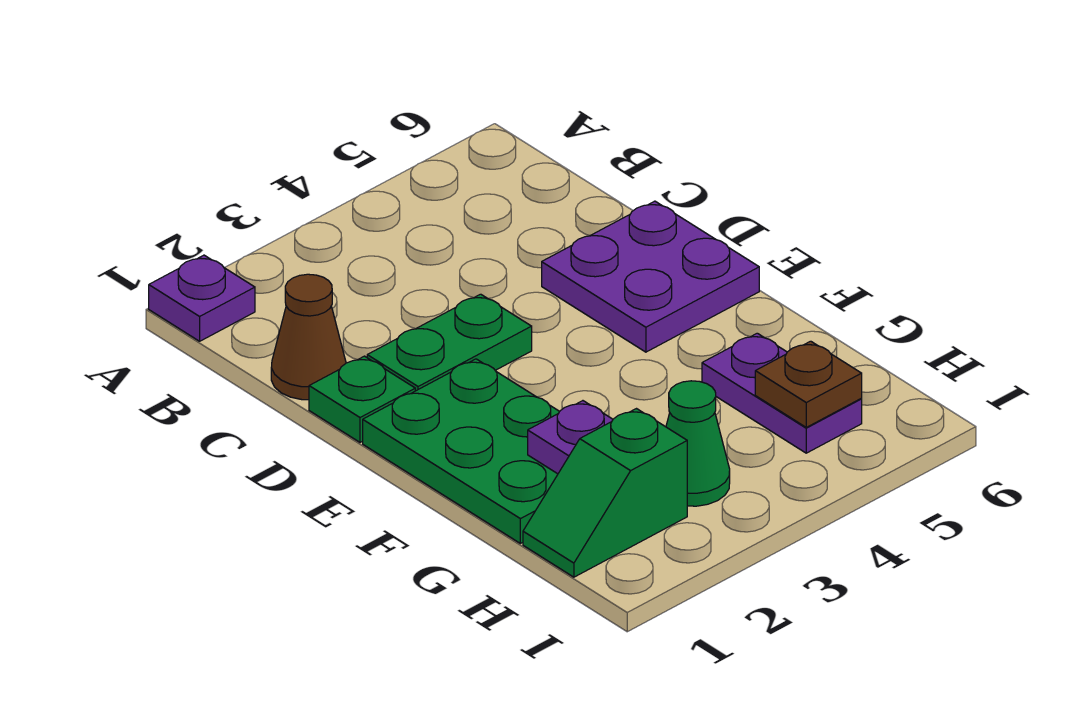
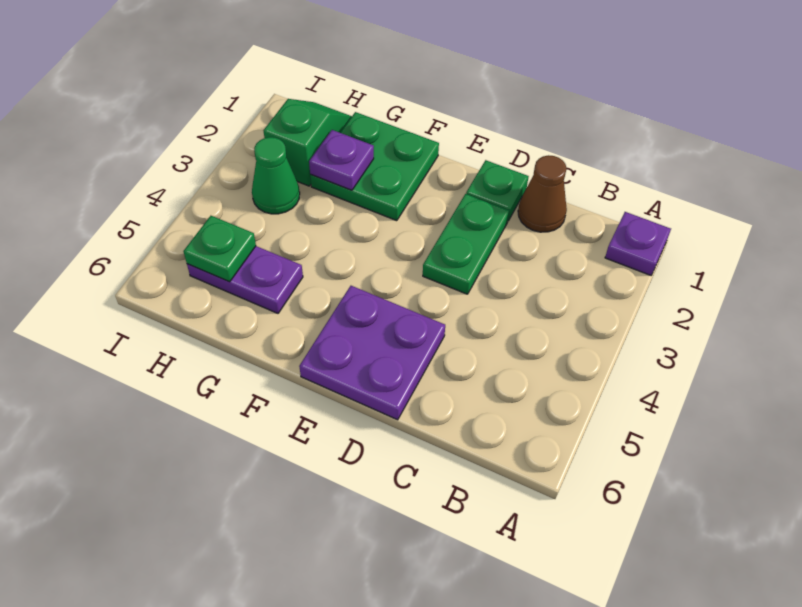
green plate E1:G2 level 1 -> green plate F1:G2 level 1
brown plate H5 level 2 -> green plate H5 level 2

